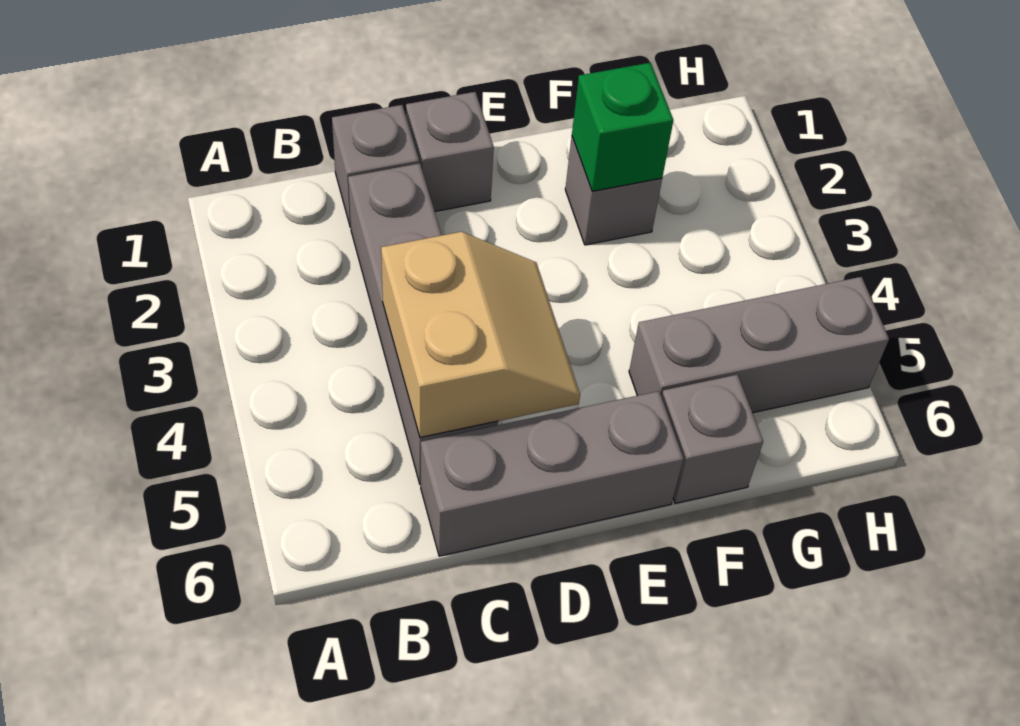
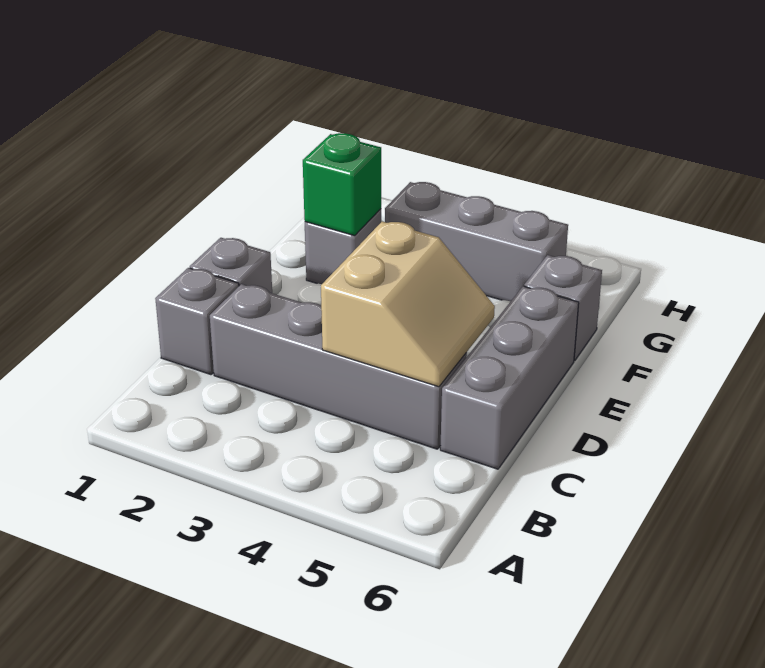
tan slope C4:D5 level 2 top C -> tan slope C4:D5 level 2 top 4
grey brick F5:H5 level 1 -> grey brick G3:G5 level 1

